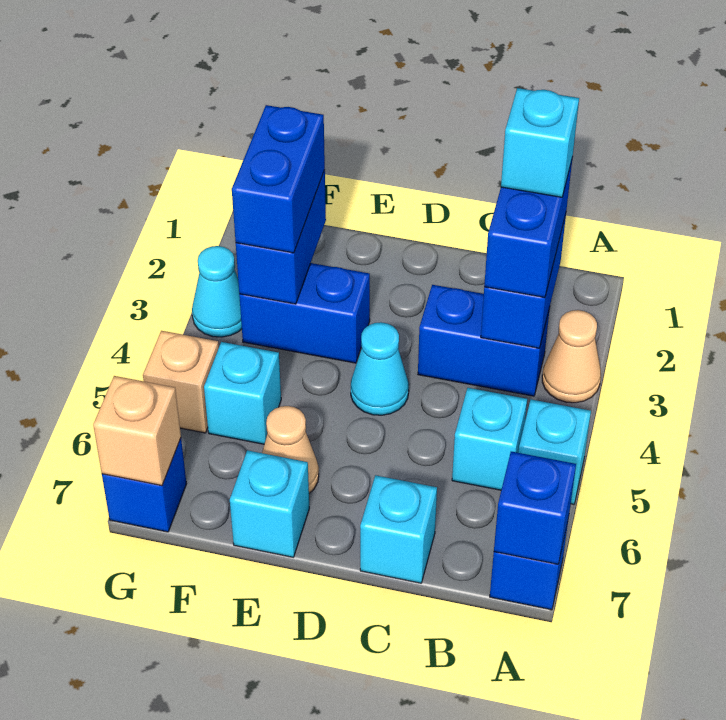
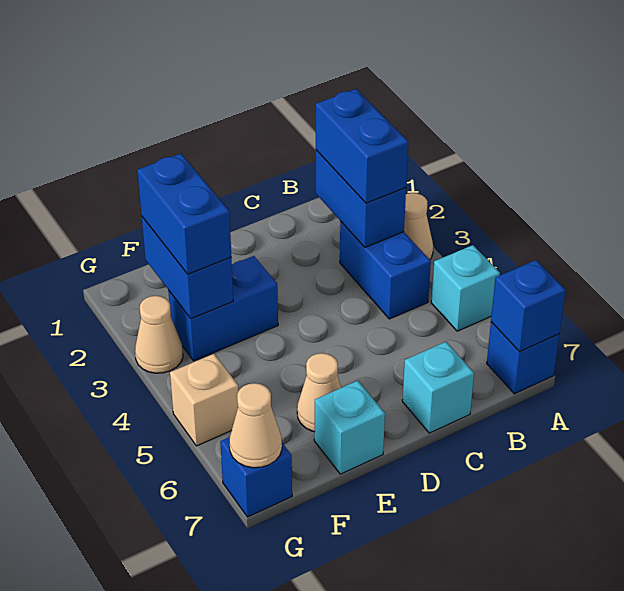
cyan brick B2 level 4 -> none
blue brick B3:C3 level 1 -> blue brick B3:B4 level 1
cyan brick B5 level 1 -> none
cyan cone D4 level 1 -> none
cyan brick F5 level 1 -> none
cyan cone G3 level 1 -> tan cone G3 level 1
tan brick G7 level 2 -> tan cone G7 level 2

